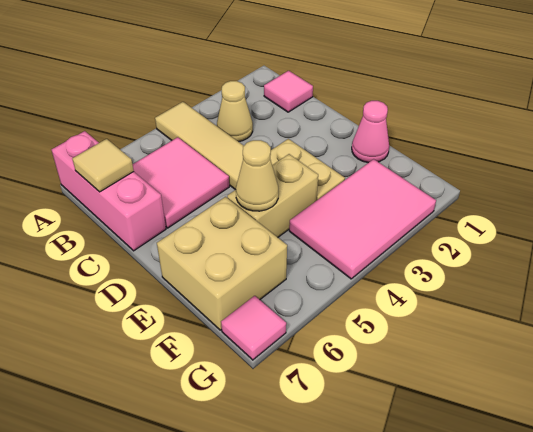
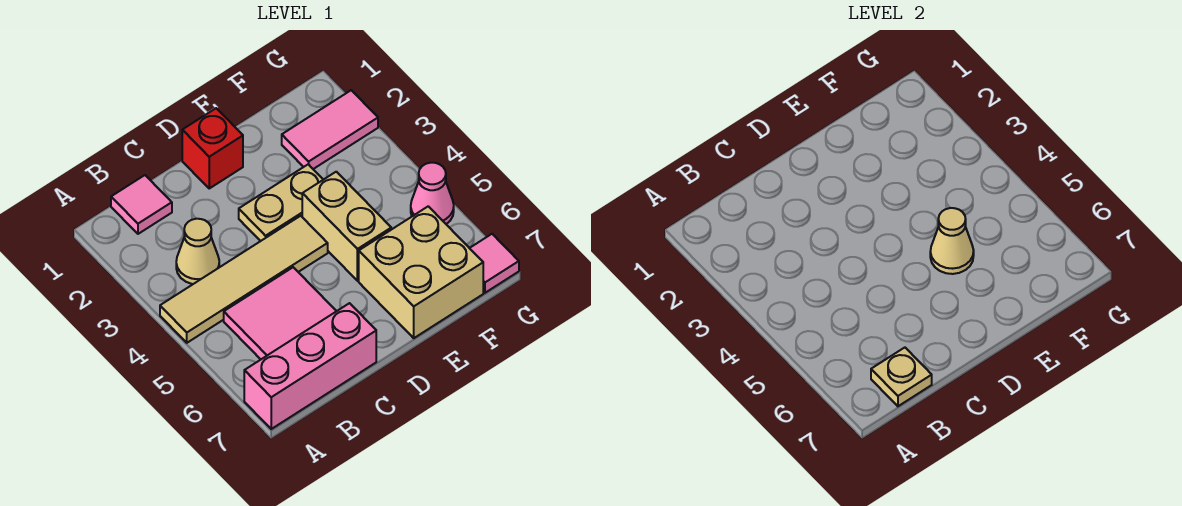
tan tile B7 level 2 -> tan plate B7 level 2
none -> red brick D1 level 1
pink cone E1 level 1 -> pink cone G5 level 1
pink tile F2:G4 level 1 -> pink tile F2:G2 level 1

